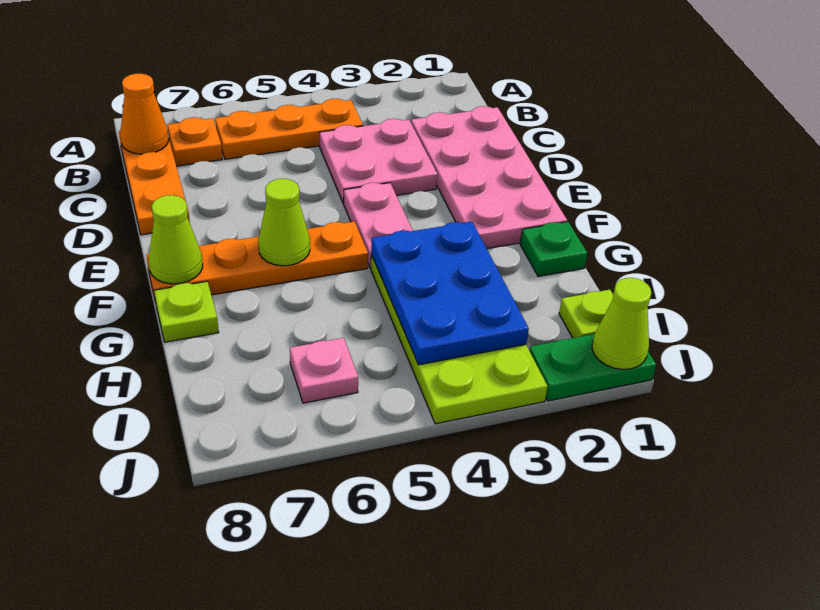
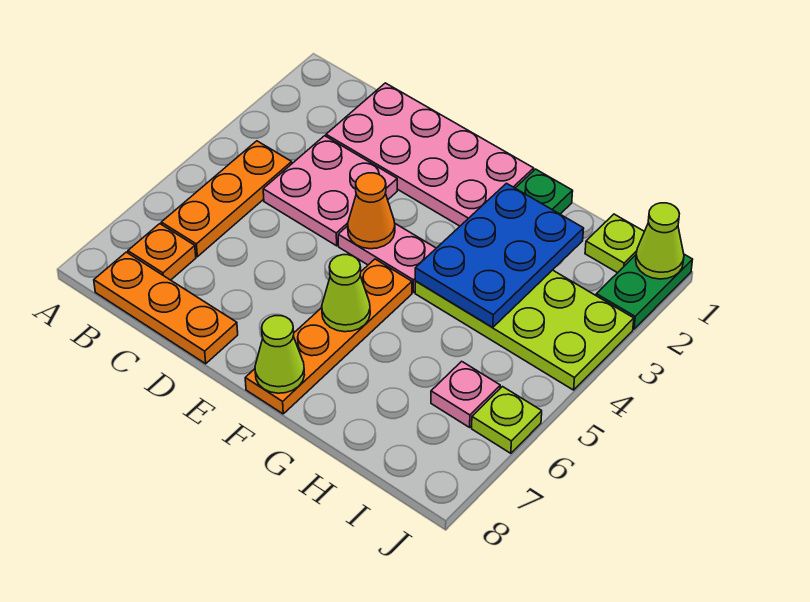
orange cone B8 level 2 -> orange cone E4 level 2
blue plate G3:I4 level 2 -> blue plate G2:H4 level 2
lime plate G8 level 1 -> lime plate J6 level 1

